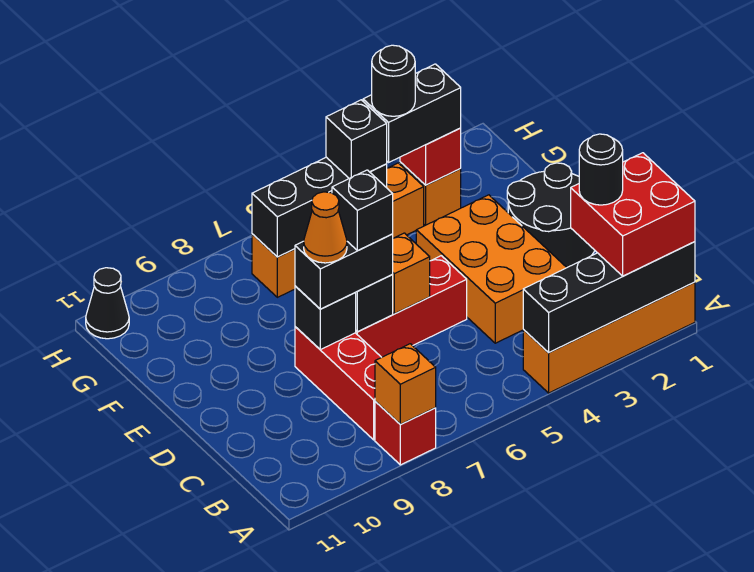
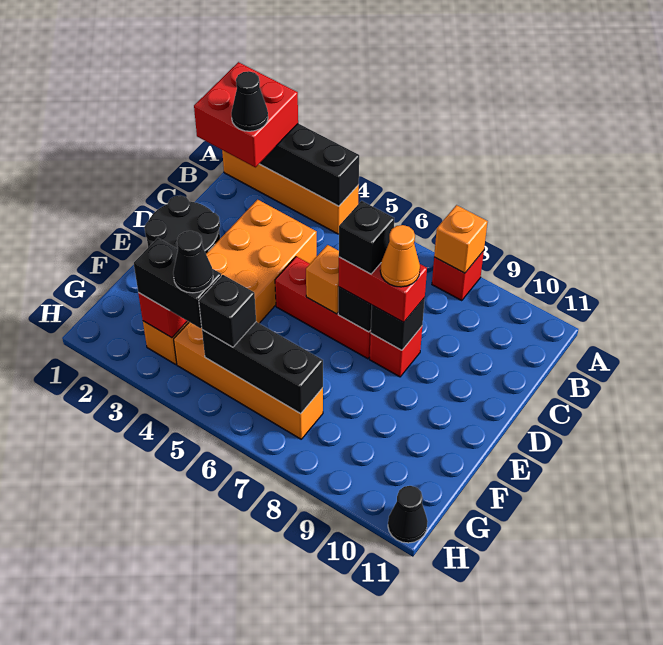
black round brick B2 level 4 -> black cone B2 level 4
red brick B8:D8 level 1 -> red brick D8 level 1
black brick D7:D8 level 3 -> red brick D7:D8 level 3
black round brick G4 level 4 -> black cone G4 level 4

